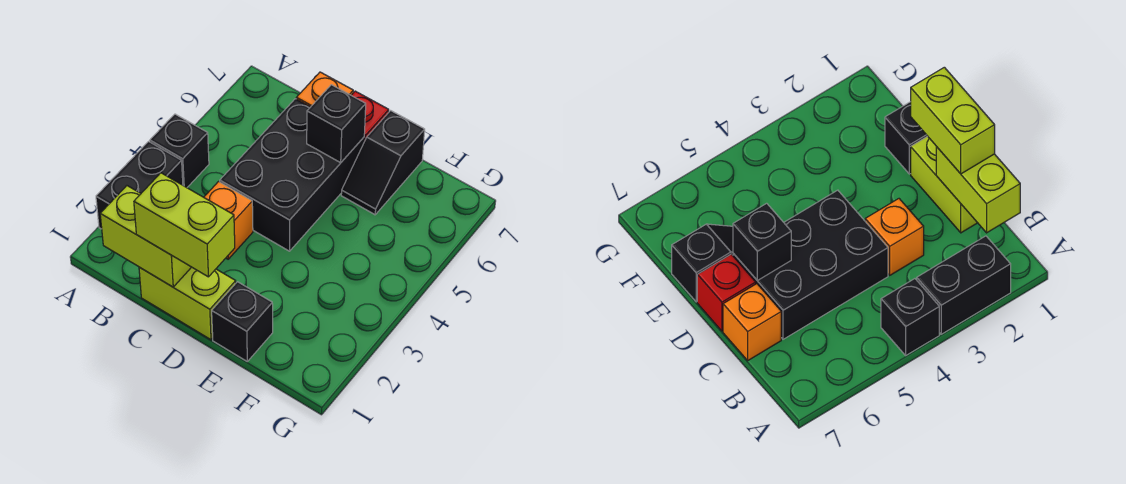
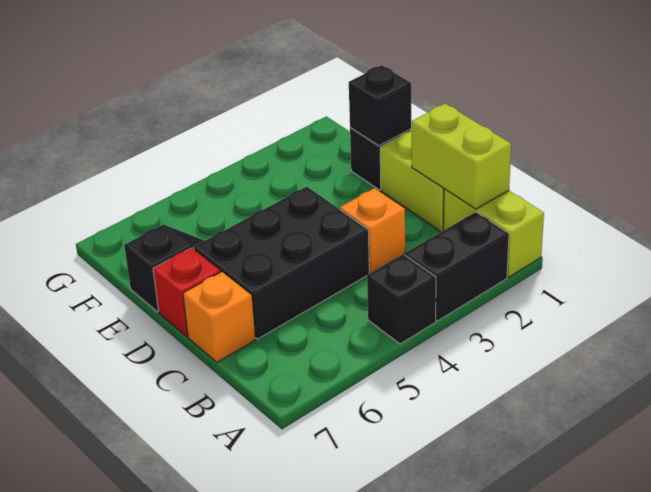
lime brick C1:D1 level 3 -> lime brick A1:B1 level 1
black brick D6 level 2 -> black brick E1 level 2

